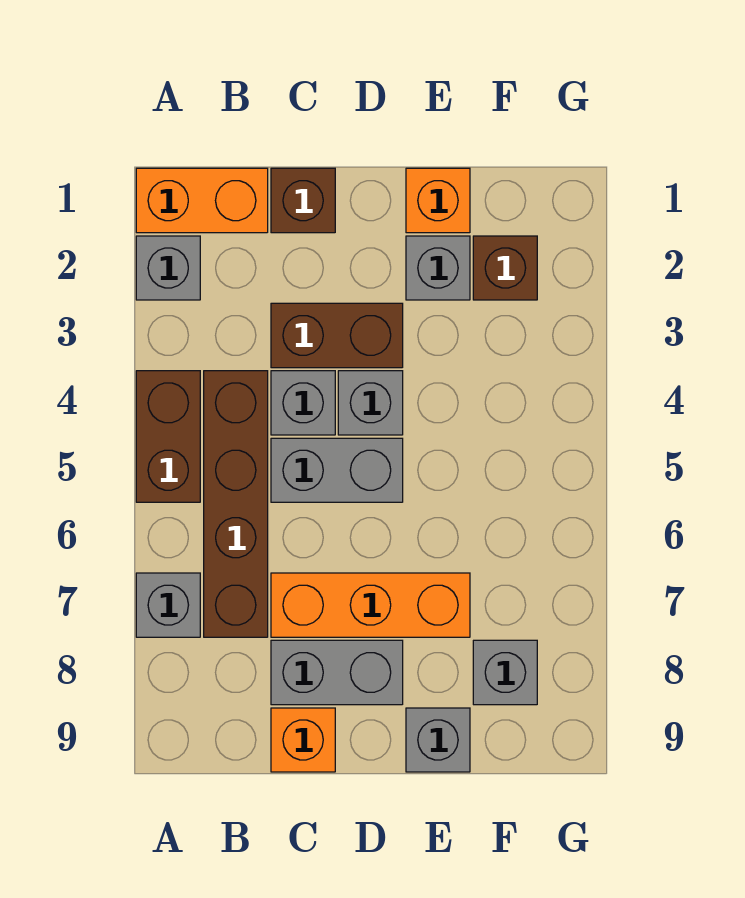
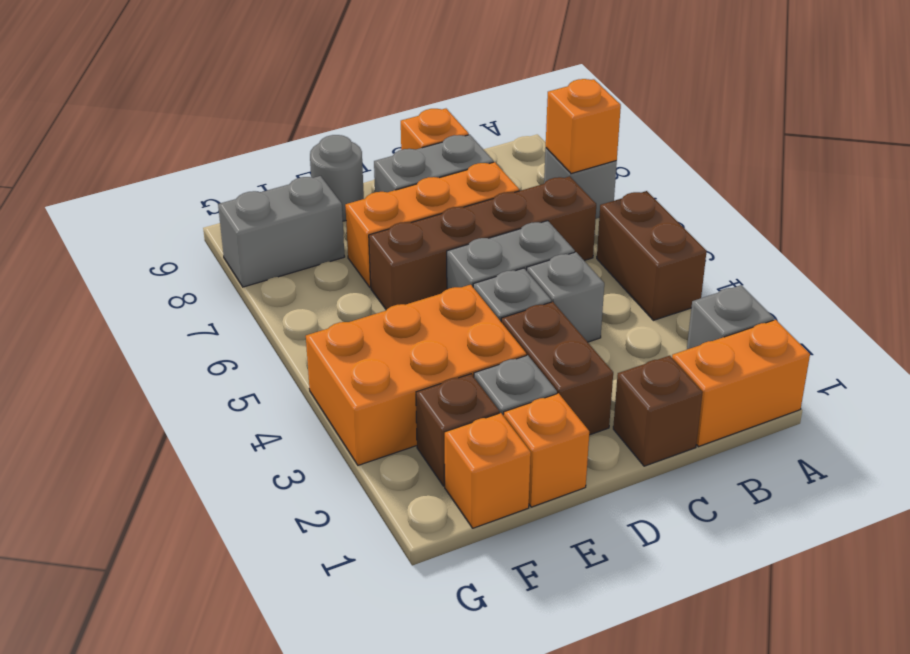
none -> orange brick A7 level 2
brown brick B4:B7 level 1 -> brown brick B6:E6 level 1
brown brick C3:D3 level 1 -> brown brick D2:D3 level 1
none -> orange brick E3:G4 level 1
grey brick E9 level 1 -> grey round brick E9 level 1
none -> orange brick F1 level 1
grey brick F8 level 1 -> grey brick F8:G8 level 1

